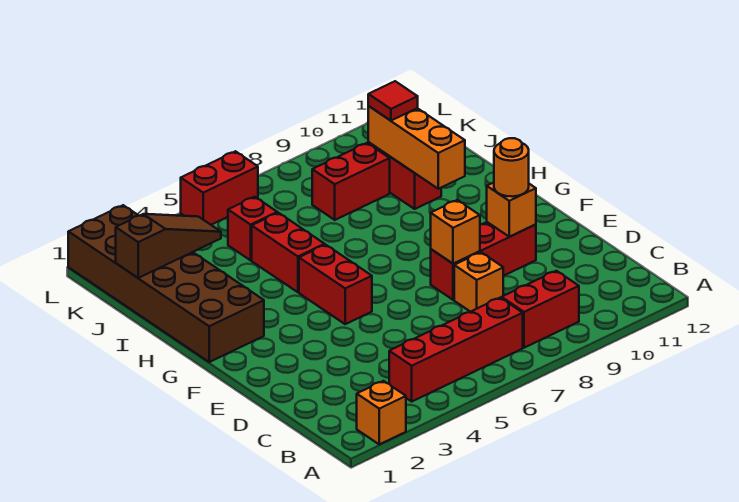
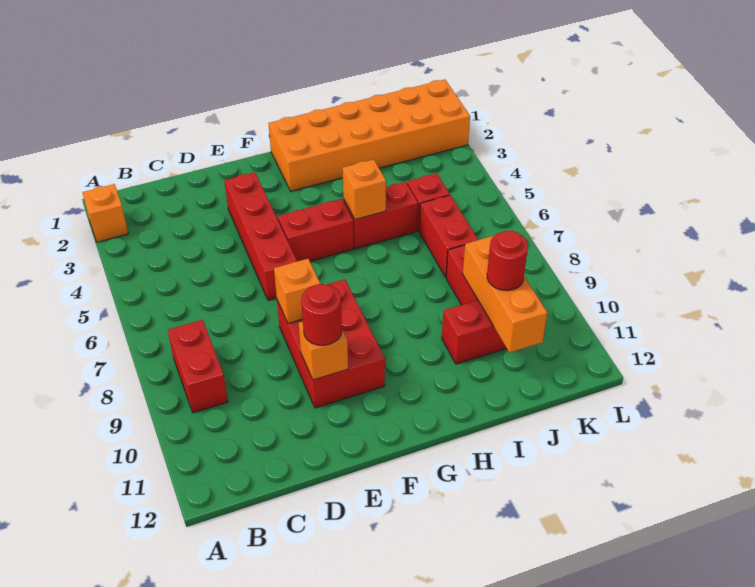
red brick B4:B7 level 1 -> red brick E3:E6 level 1
orange brick D8 level 1 -> orange brick H5 level 2
red brick E8:E10 level 1 -> red brick E8:F10 level 1
orange round brick E10 level 3 -> red round brick E10 level 3
brown brick G1:L2 level 1 -> orange brick G1:L2 level 1
orange brick H10:J10 level 2 -> orange brick J9:J11 level 2
brown slope J1:J3 level 2 top 1 -> none
red tile J10 level 3 -> red round brick J10 level 3
red brick L5:L6 level 1 -> red brick J6:J7 level 1

